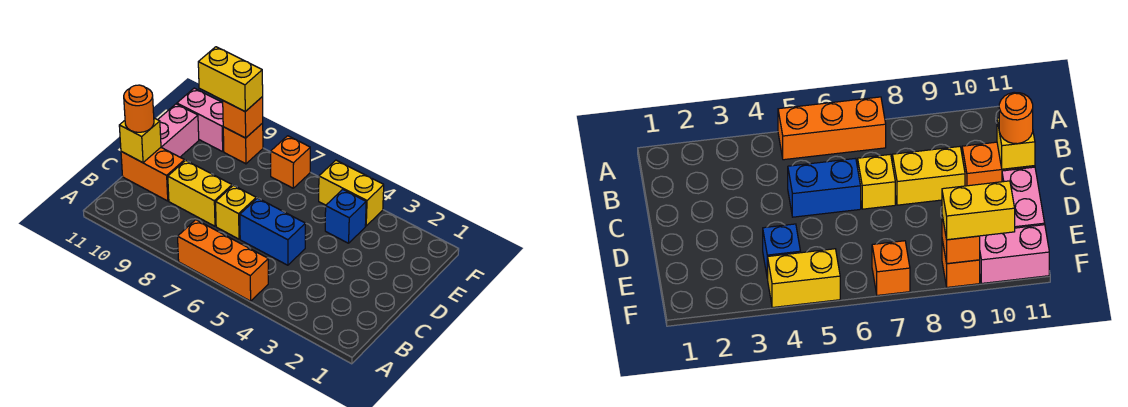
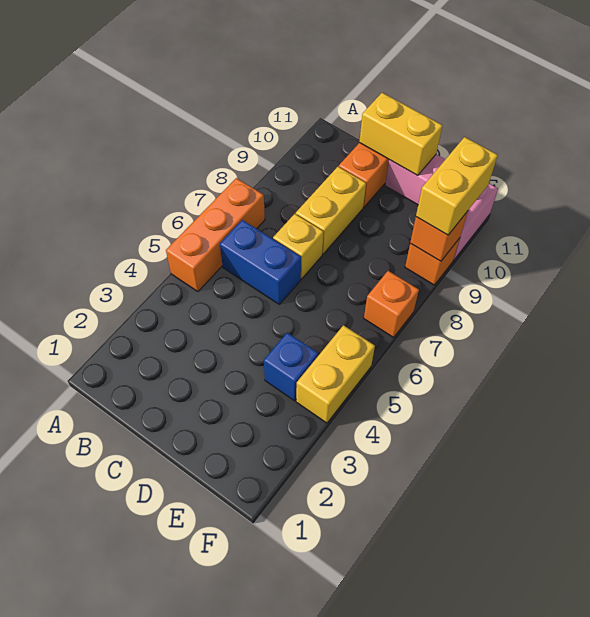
blue brick C5:C6 level 1 -> blue brick B6:C6 level 1
yellow brick C11 level 2 -> yellow brick C11:D11 level 2
orange round brick C11 level 3 -> none

